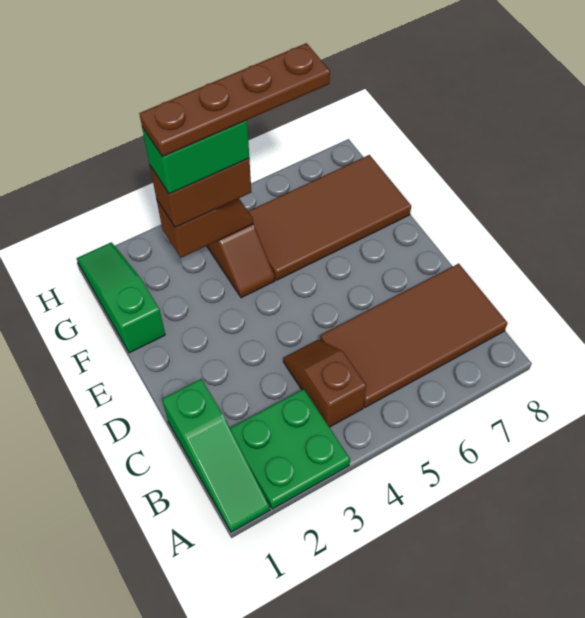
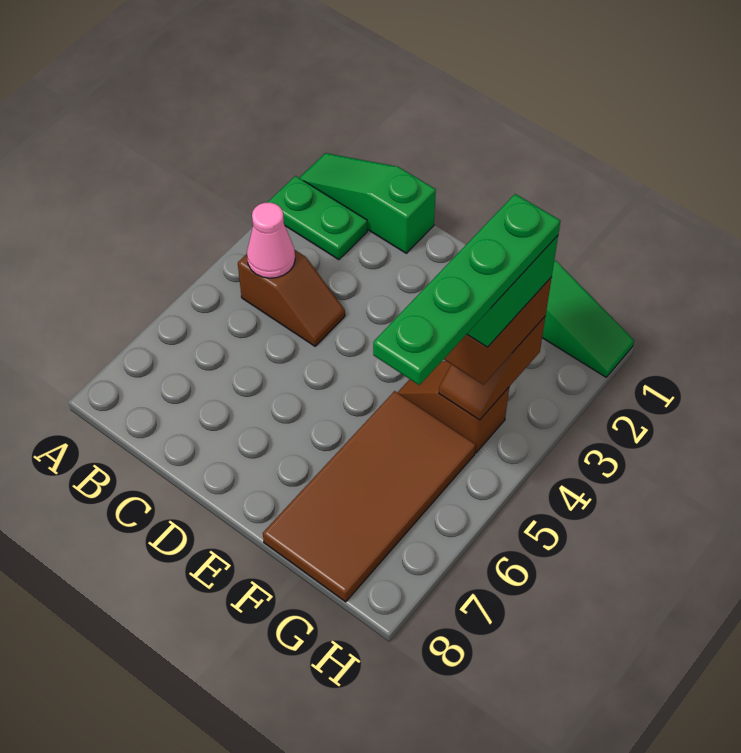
green plate A2:B3 level 1 -> green plate A2:B2 level 1
none -> pink cone B4 level 2
brown tile B5:C8 level 1 -> none
brown plate G3:G6 level 5 -> green plate G3:G6 level 5

